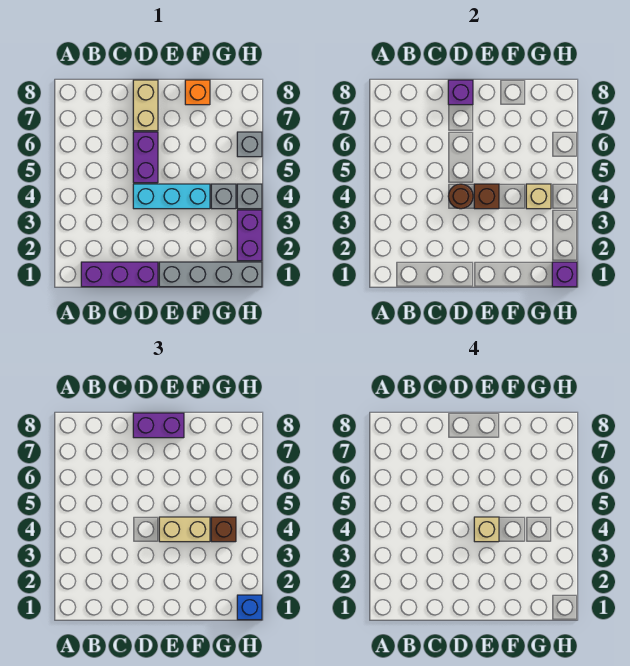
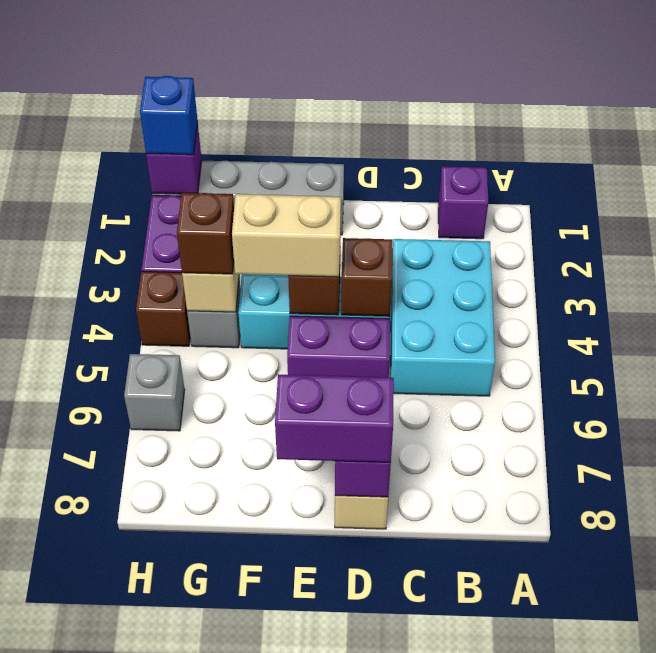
purple brick B1:D1 level 1 -> purple brick B1 level 1
none -> cyan brick B3:C5 level 1
brown round brick D4 level 2 -> brown brick D4 level 2
purple brick D5:D6 level 1 -> purple brick D5:E5 level 1
tan brick E4 level 4 -> none
orange brick F8 level 1 -> none
grey brick H4 level 1 -> brown brick H4 level 1

